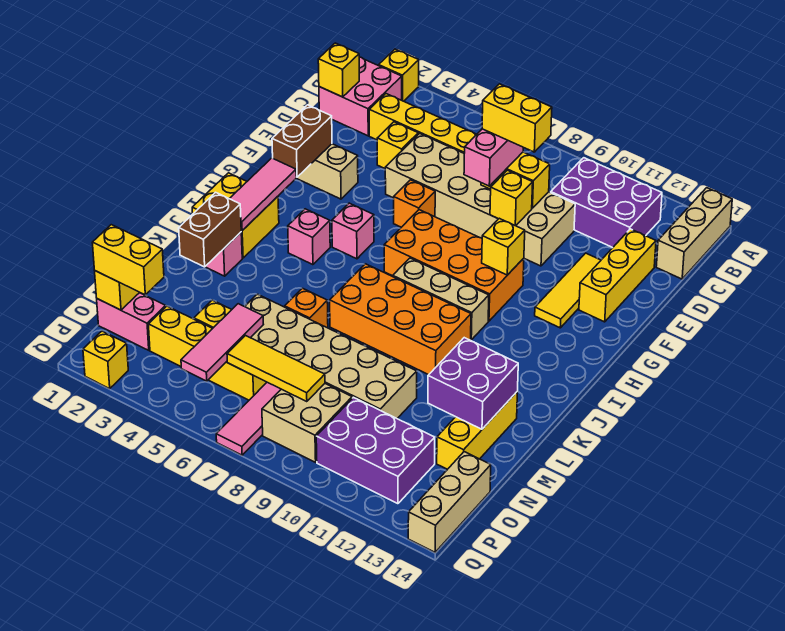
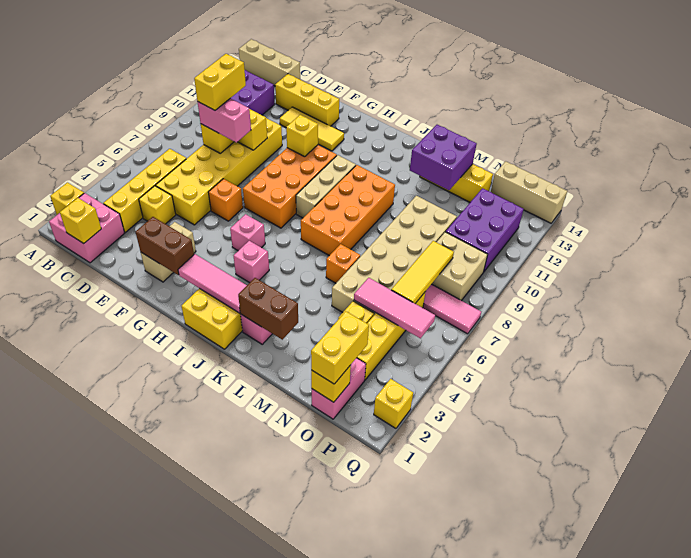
tan brick D5:E10 level 1 -> yellow brick D5:E10 level 1

